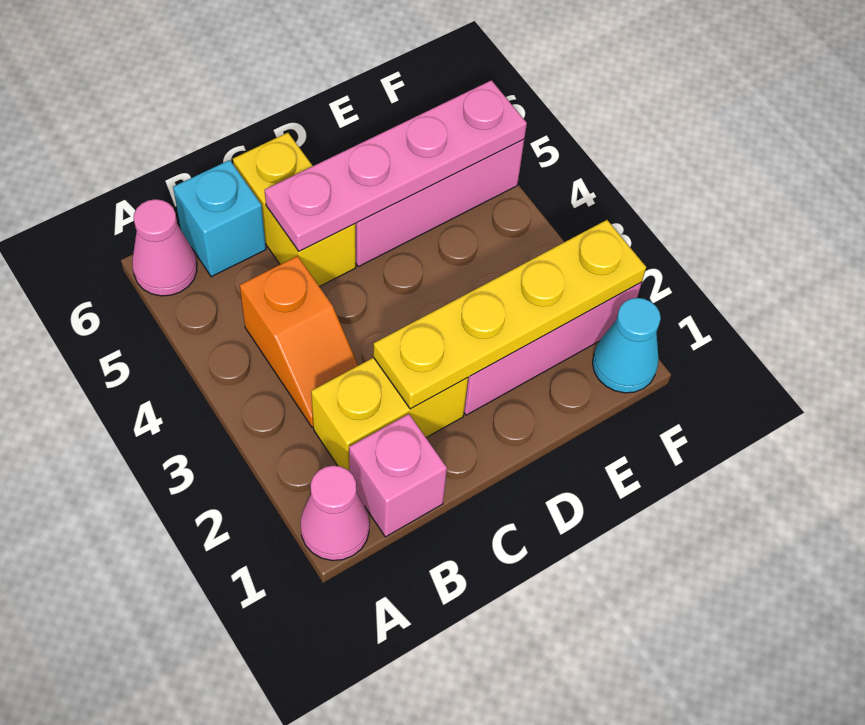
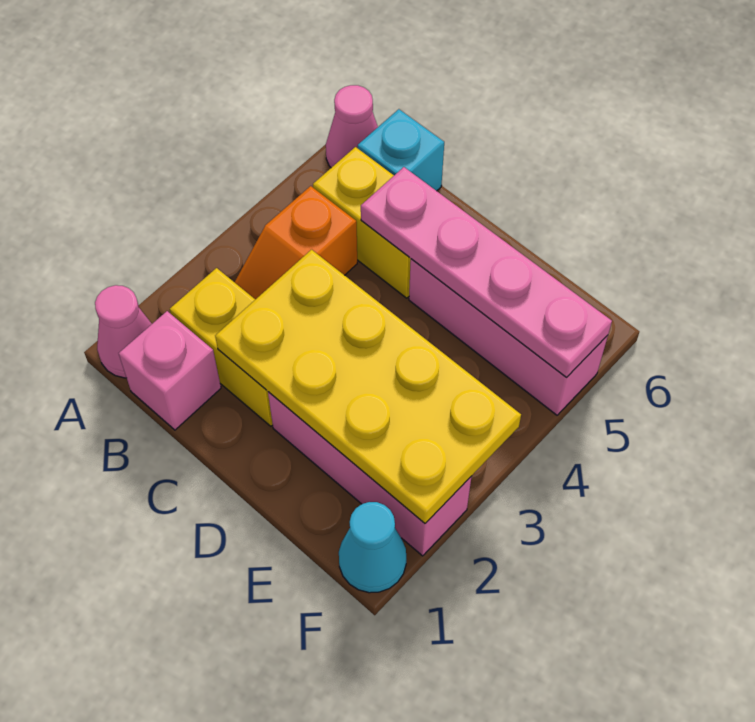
yellow plate C2:F2 level 2 -> yellow plate C2:F3 level 2
yellow brick C5:C6 level 1 -> yellow brick B5:C5 level 1

